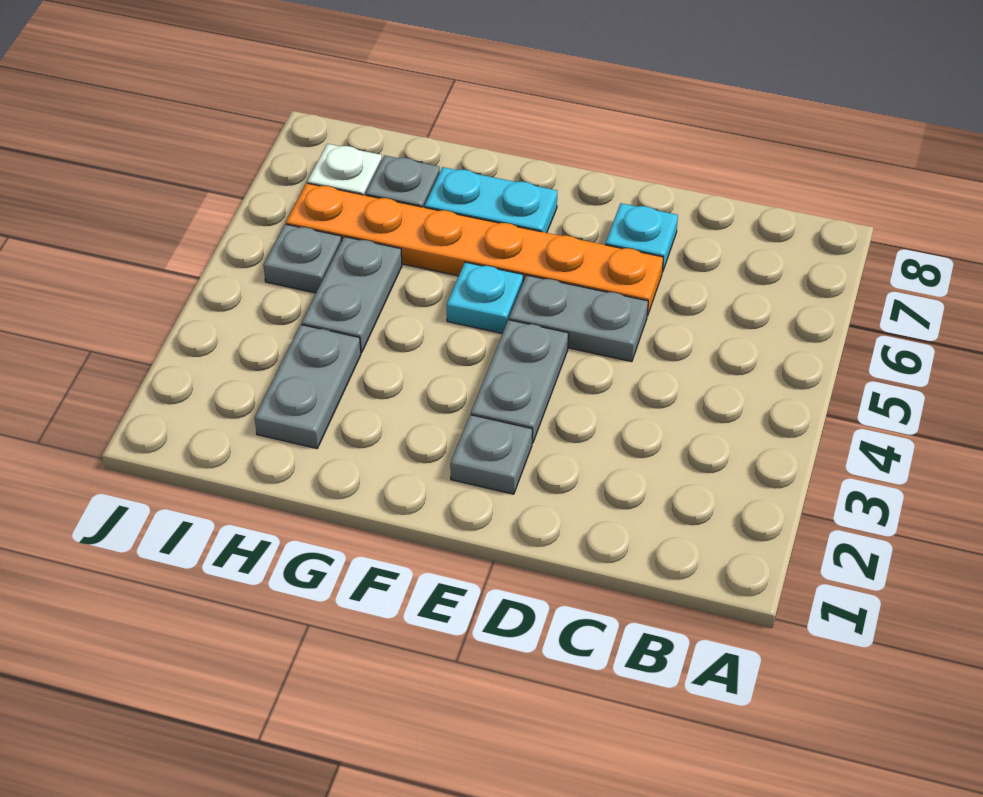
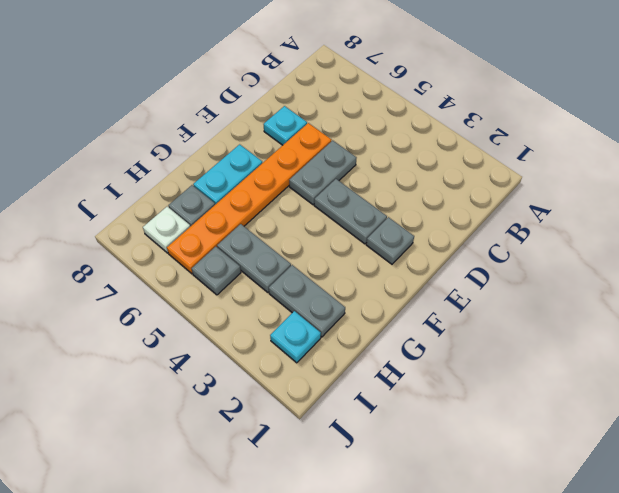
cyan plate F5 level 1 -> cyan plate I2 level 1

